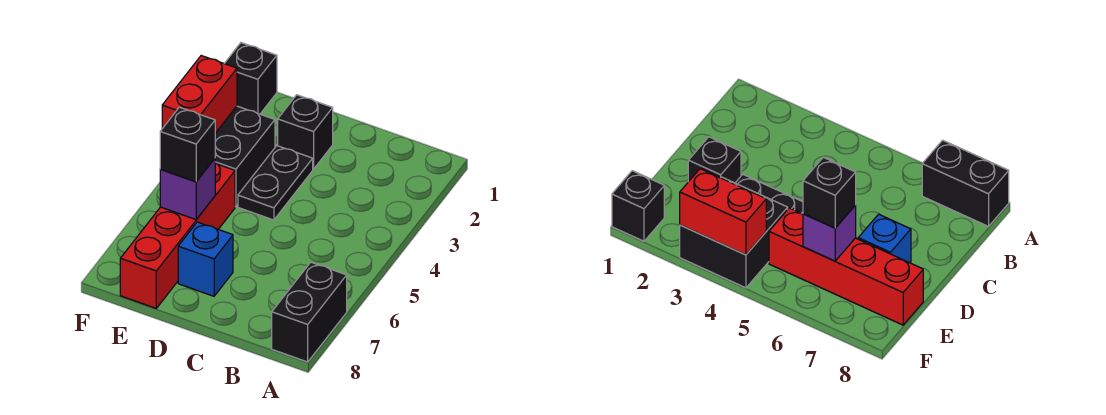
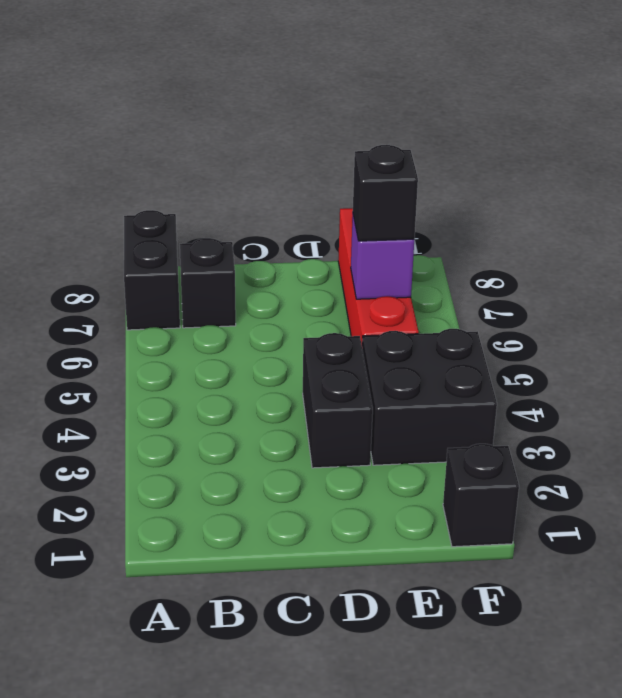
black brick D2 level 1 -> black brick B7 level 1
black plate D3:D4 level 1 -> black brick D3:D4 level 1
blue brick D7 level 1 -> none
red brick F3:F4 level 2 -> none

